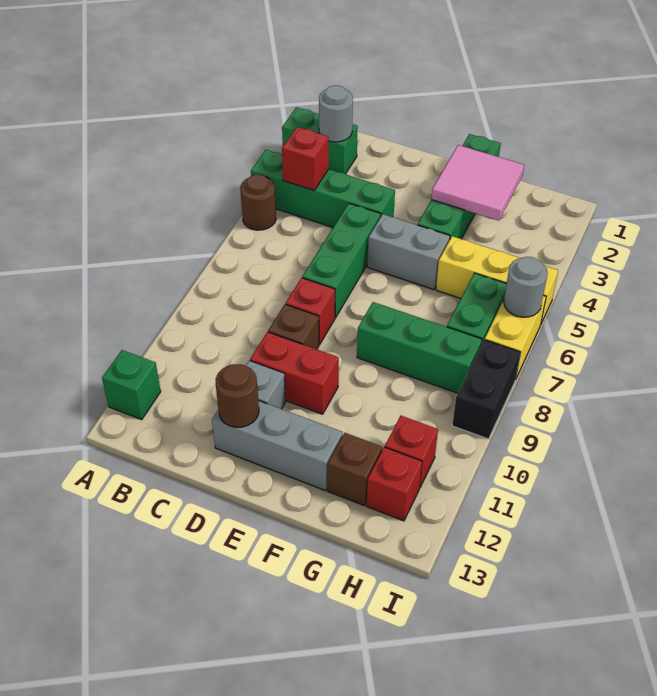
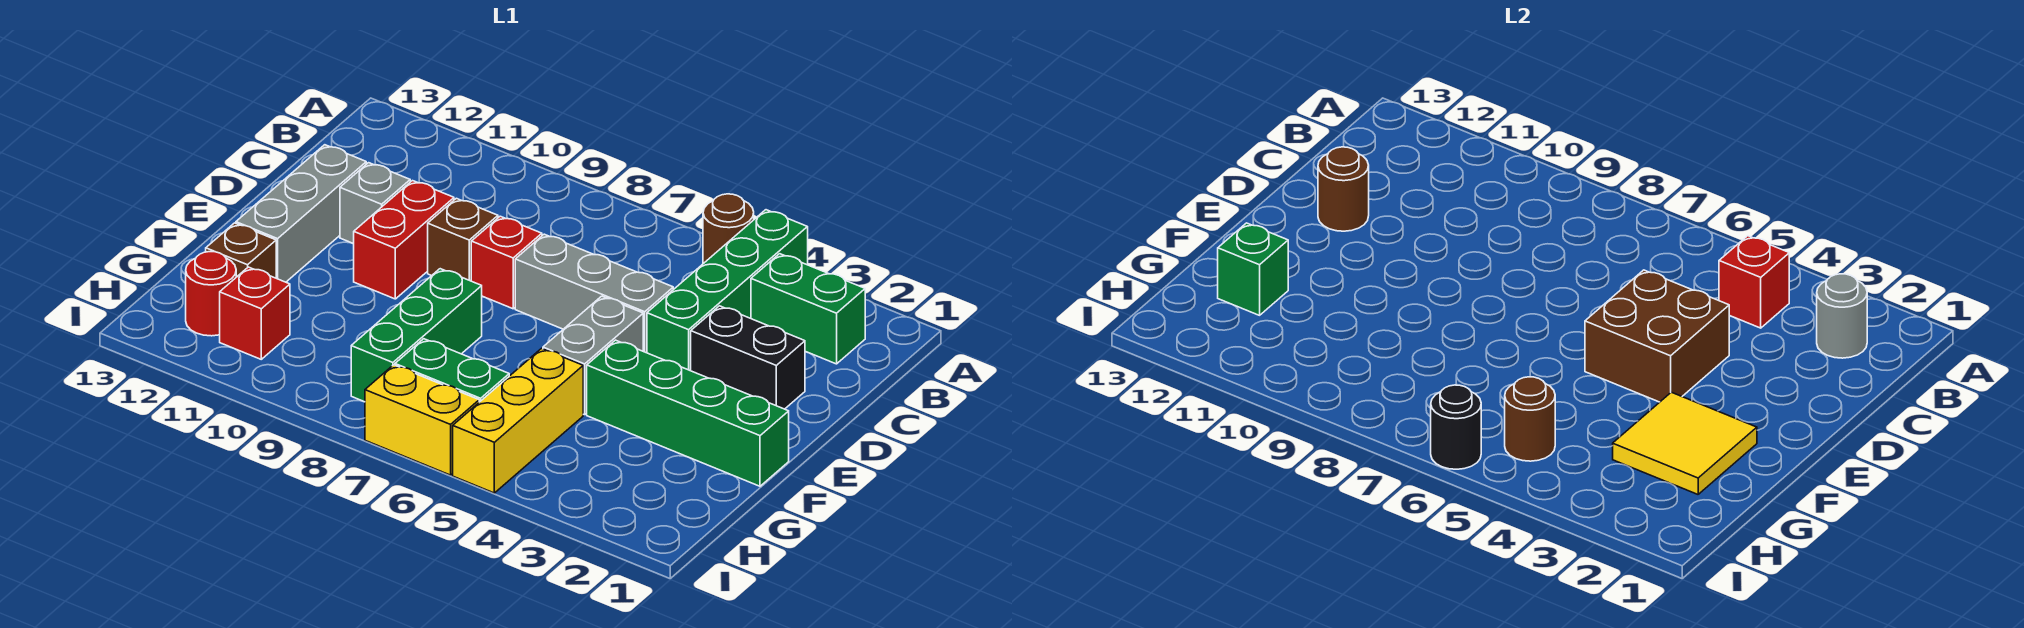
green brick A2:B2 level 1 -> green brick B2:B3 level 1
green brick A12 level 1 -> green brick G12 level 2
none -> brown brick D4:E5 level 2
green brick D5:D7 level 1 -> grey brick D5:D7 level 1
pink tile F2:G3 level 2 -> yellow tile F2:G3 level 2
none -> brown round brick H5 level 2
red brick H12 level 1 -> red round brick H12 level 1
grey round brick I6 level 2 -> black round brick I6 level 2
black brick I8:I9 level 1 -> black brick D2:D3 level 1

